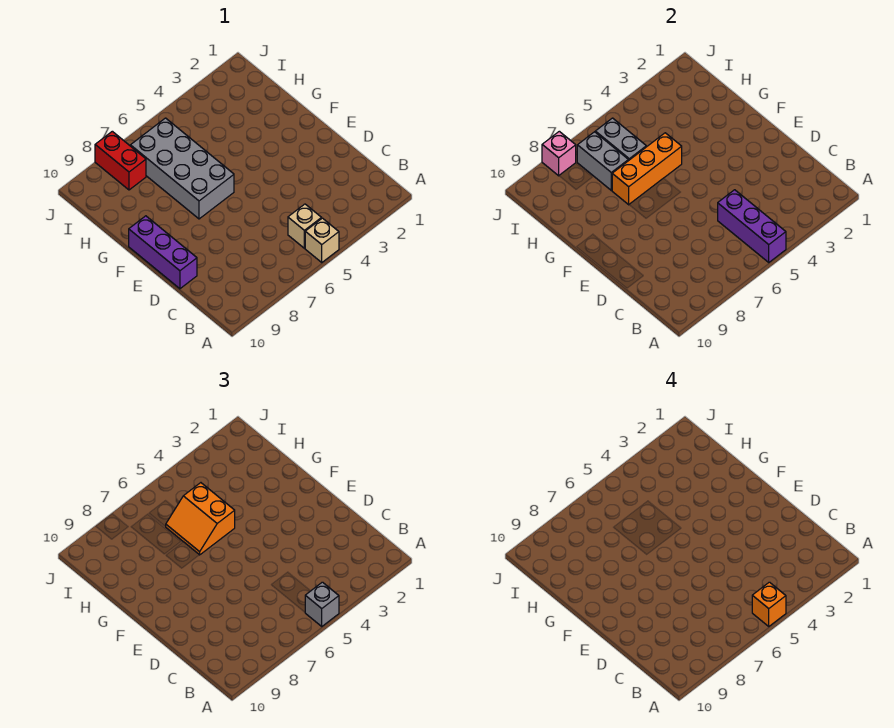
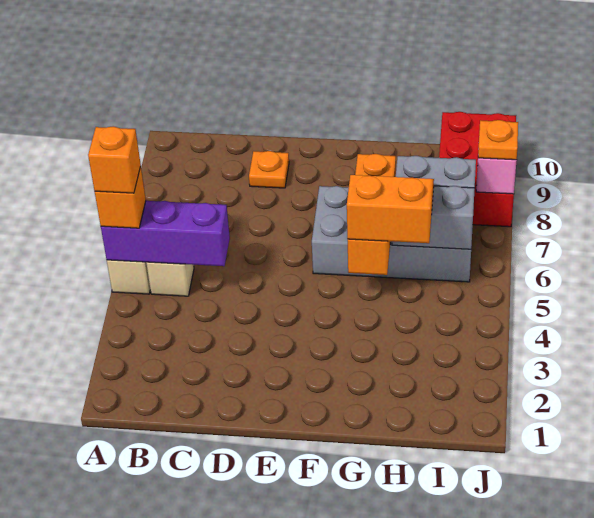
grey brick A5 level 3 -> orange brick A5 level 3
none -> orange plate D9 level 1
purple brick D10:F10 level 1 -> none
red brick I8:J8 level 1 -> red brick I8:J10 level 1
none -> orange plate J8 level 3

